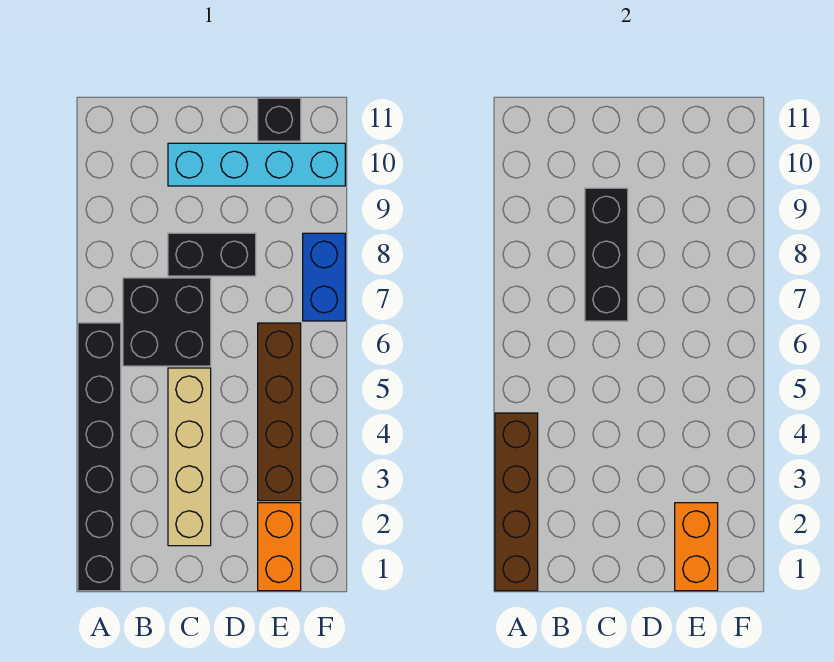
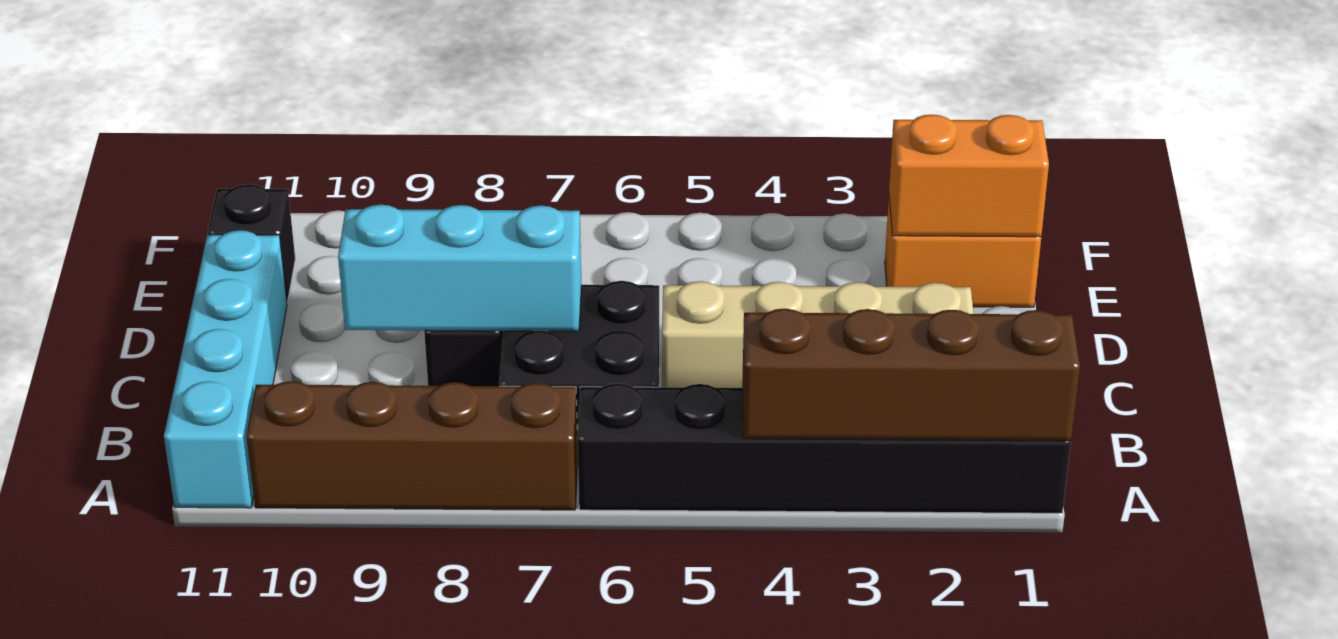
black brick C7:C9 level 2 -> cyan brick C7:C9 level 2
cyan brick C10:F10 level 1 -> cyan brick A11:D11 level 1
brown brick E3:E6 level 1 -> brown brick A7:A10 level 1
blue brick F7:F8 level 1 -> none

